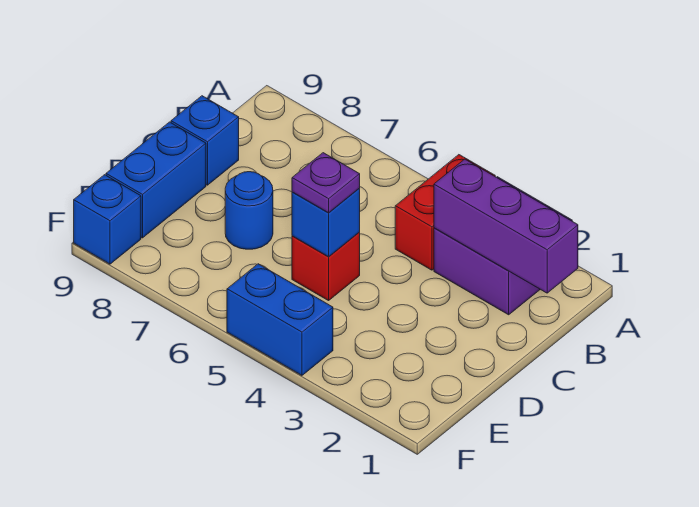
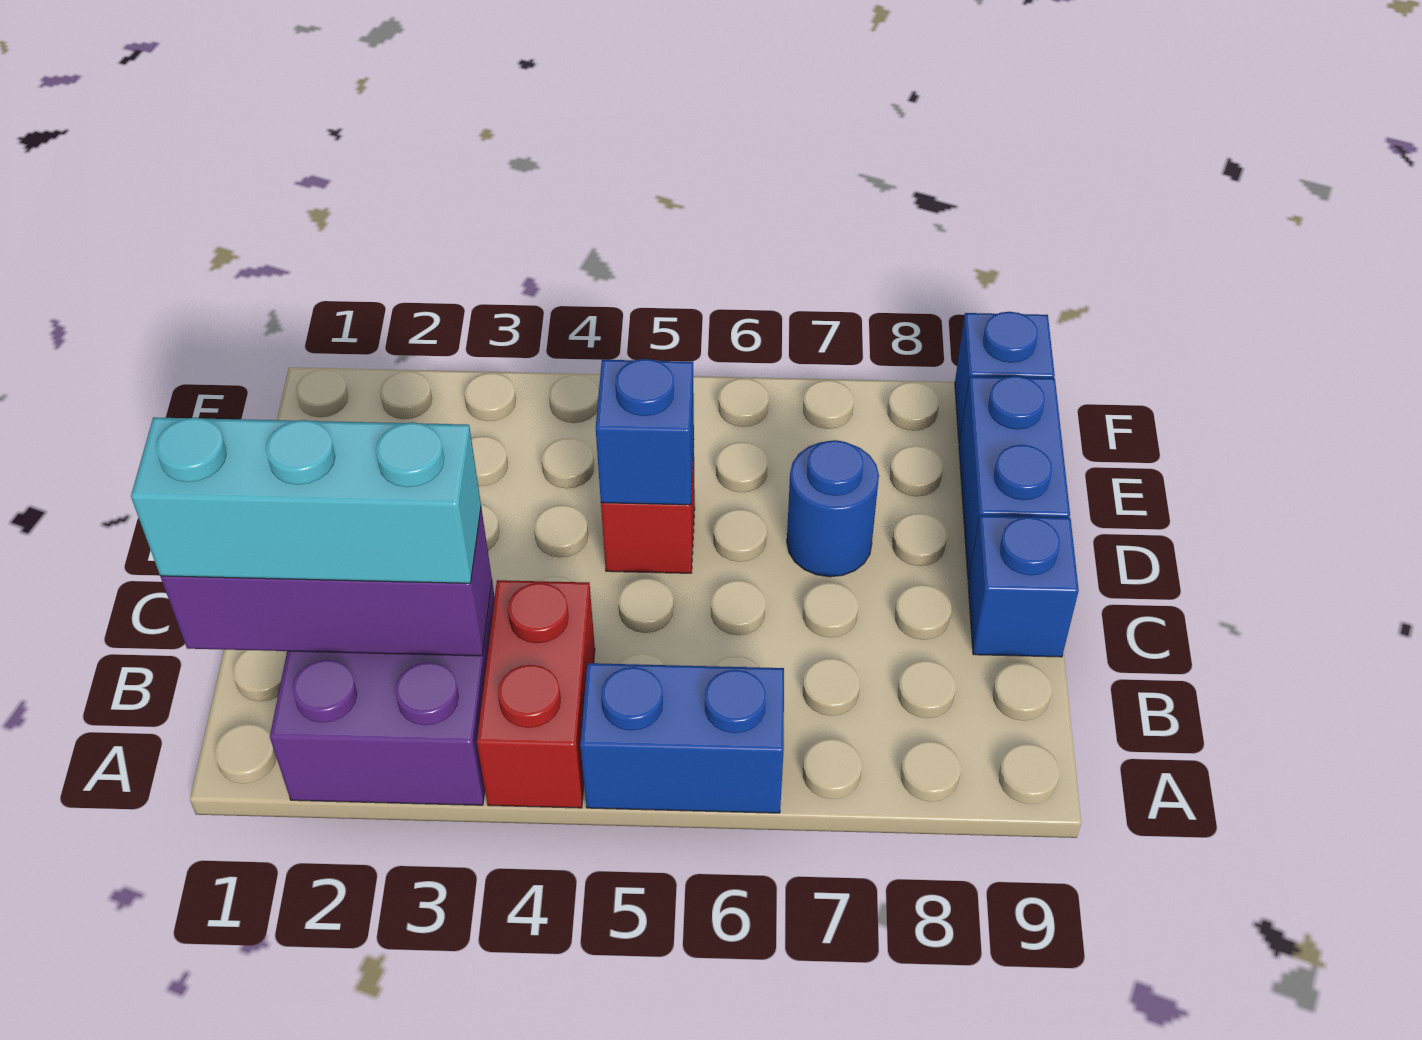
none -> cyan brick B1:B3 level 3
purple plate D5 level 3 -> none
blue brick F4:F5 level 1 -> blue brick A5:A6 level 1

